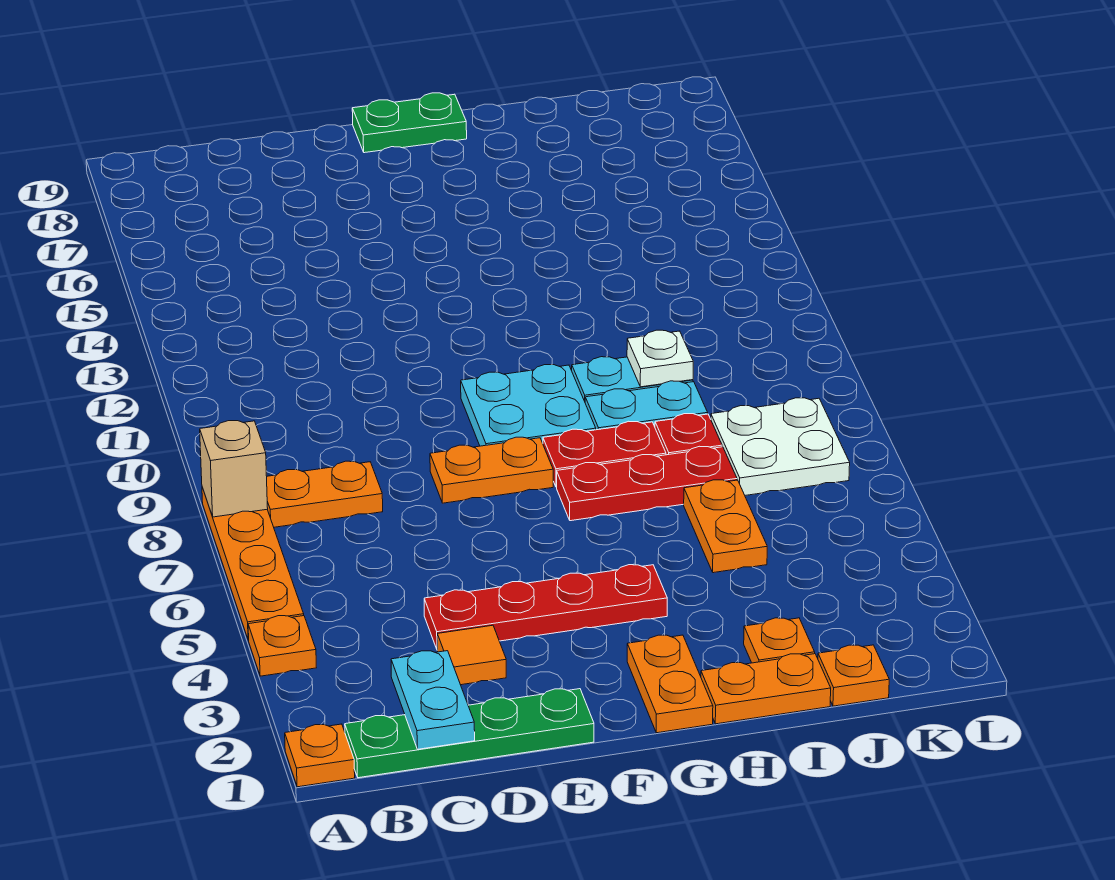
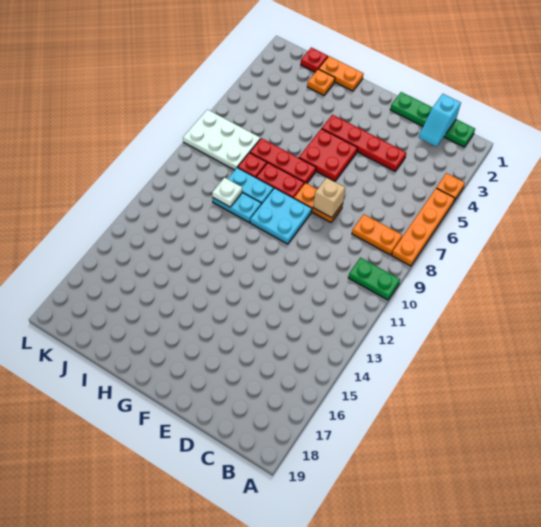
orange plate A1 level 1 -> none
tan brick A8 level 2 -> tan brick E8 level 2
cyan plate C1:C2 level 2 -> cyan slope C1:C2 level 2 top 1
orange tile D3 level 1 -> none
none -> red plate F5:G6 level 1
green plate F19:G19 level 1 -> green plate A10:B10 level 1
orange plate G1:G2 level 1 -> none
orange plate I5:I6 level 1 -> none
orange plate J1 level 1 -> red plate J1 level 1
white plate J7:K8 level 1 -> white plate J7:L8 level 1

